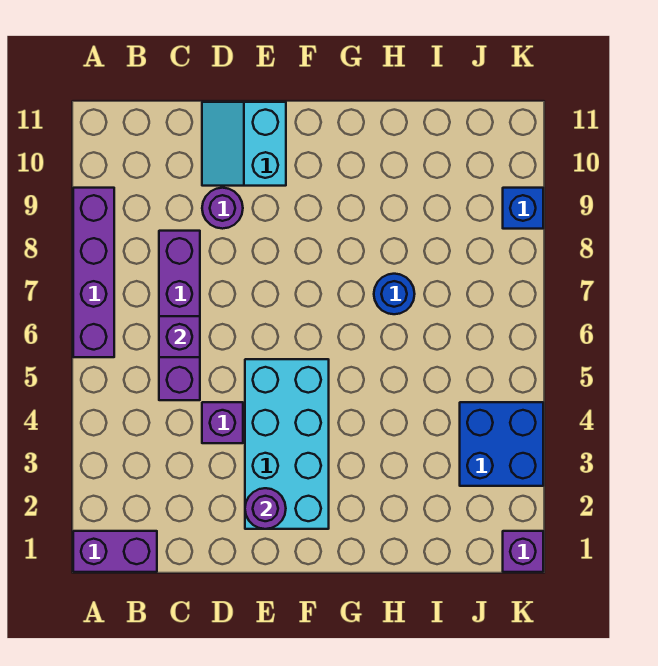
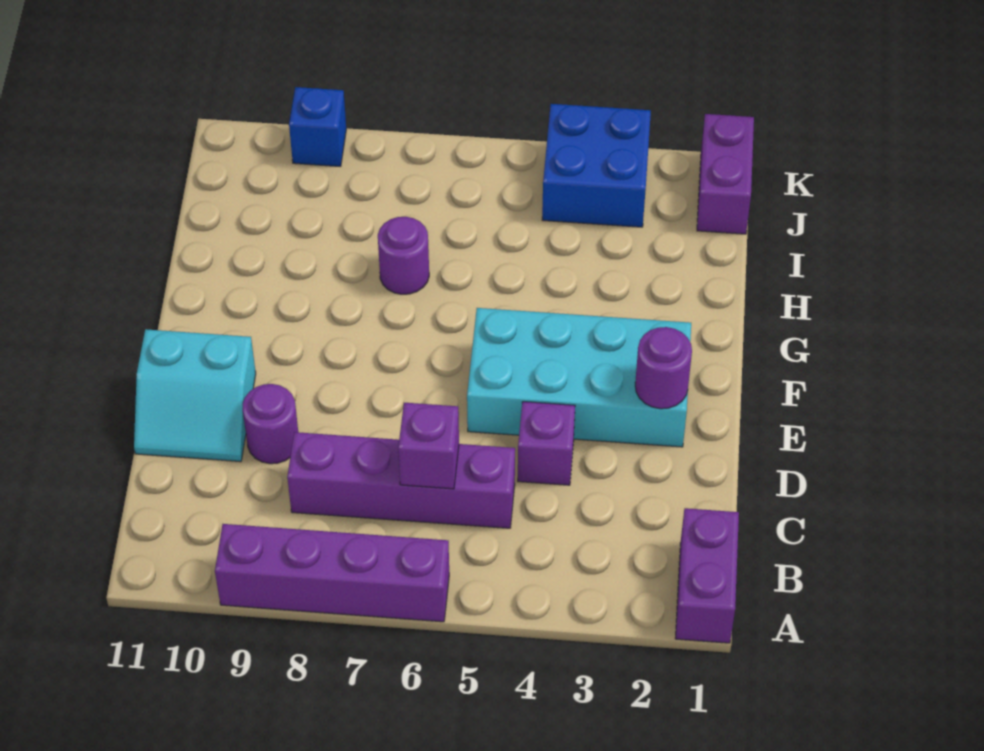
blue round brick H7 level 1 -> purple round brick H7 level 1
purple brick K1 level 1 -> purple brick J1:K1 level 1

